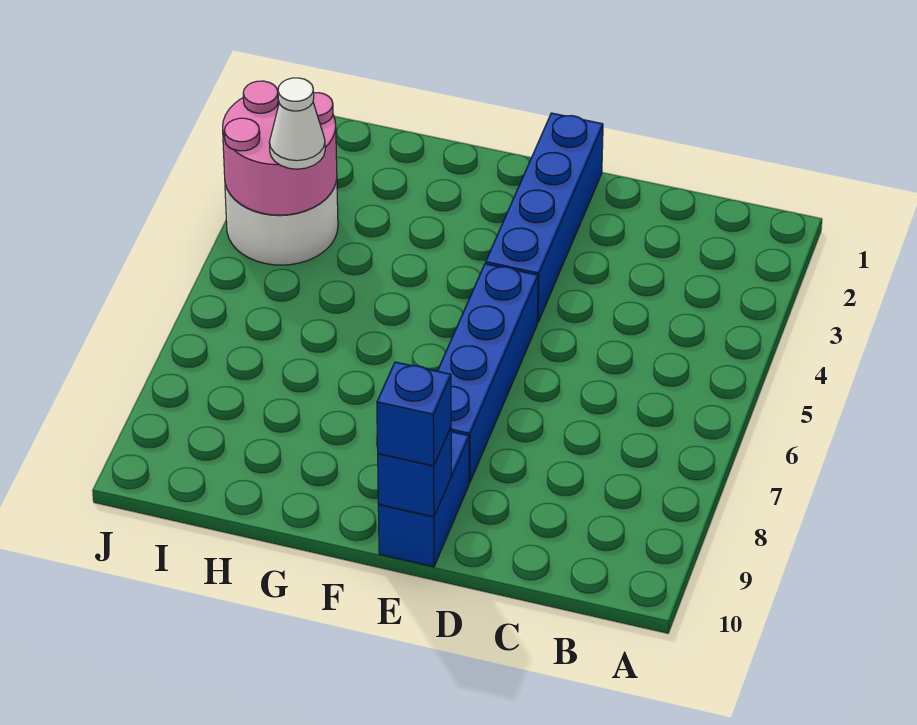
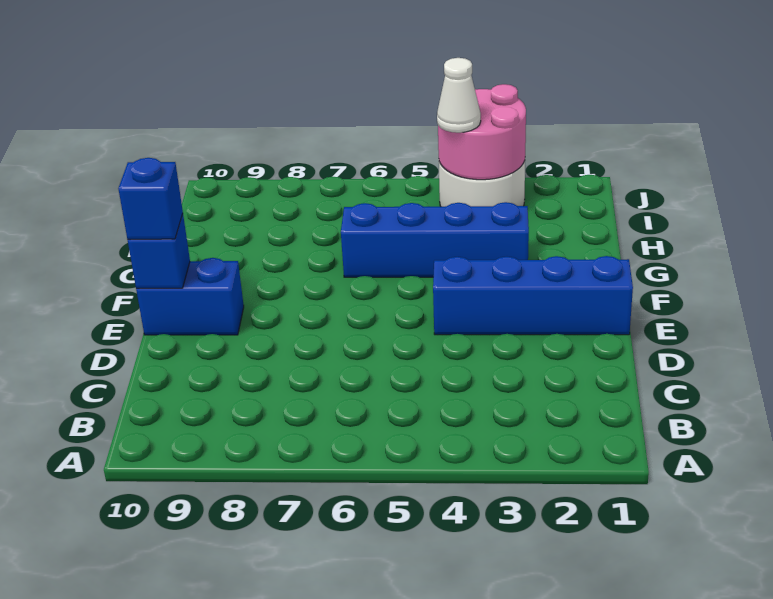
blue brick E5:E8 level 1 -> blue brick G3:G6 level 1

